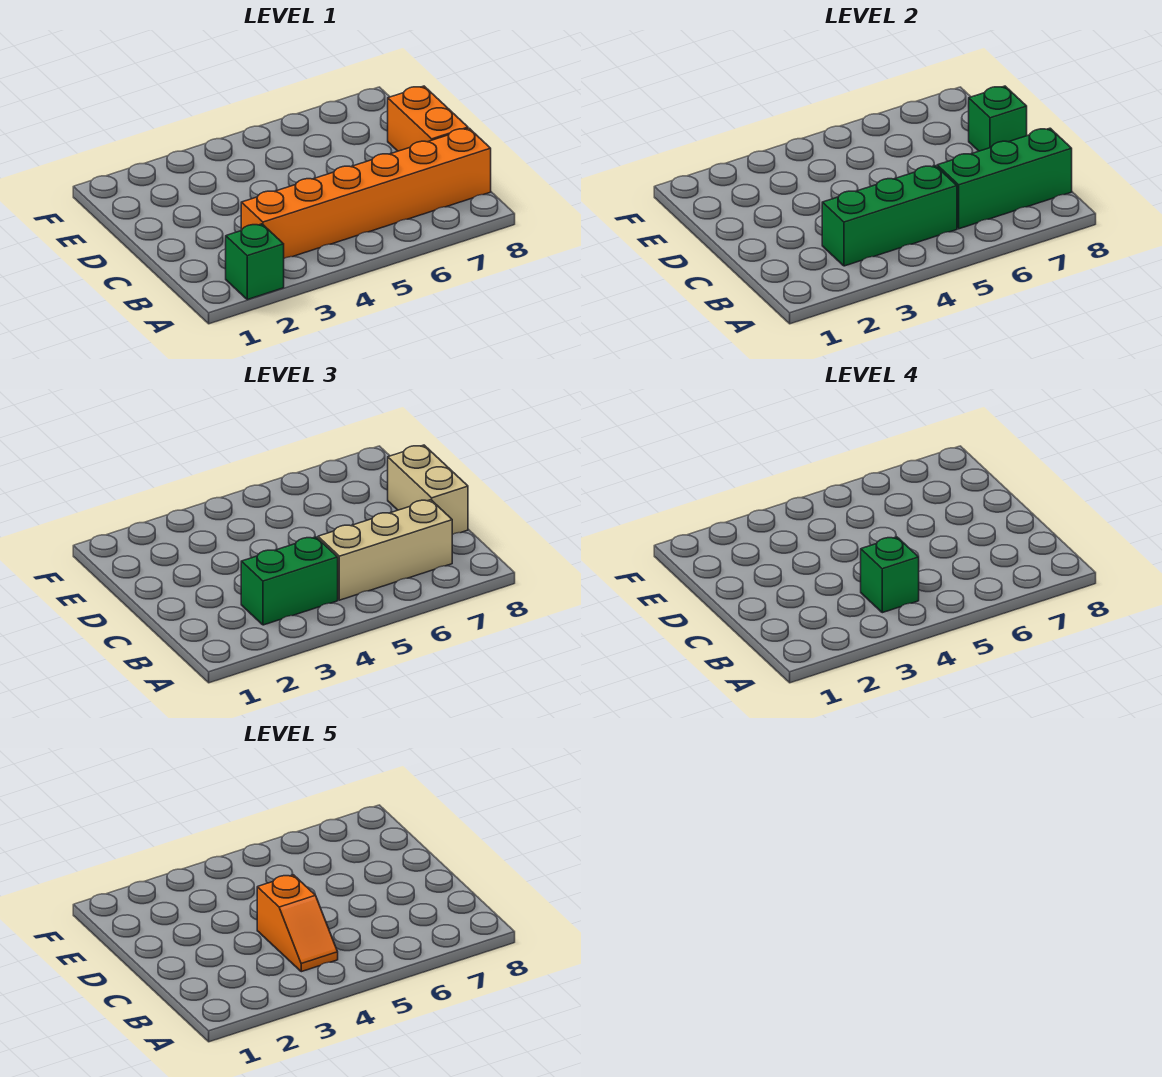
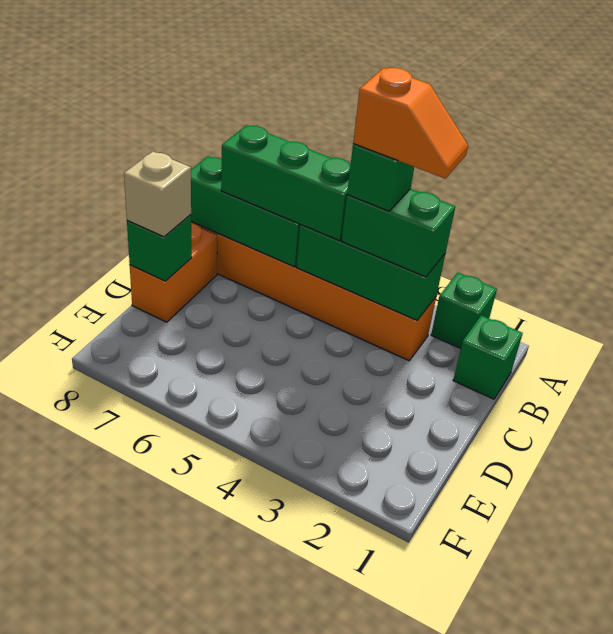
none -> green brick B1 level 1
orange slope B4:C4 level 5 top C -> orange slope B3:B4 level 5 top 4
tan brick B5:B7 level 3 -> green brick B5:B7 level 3
tan brick C8:D8 level 3 -> tan brick D8 level 3

